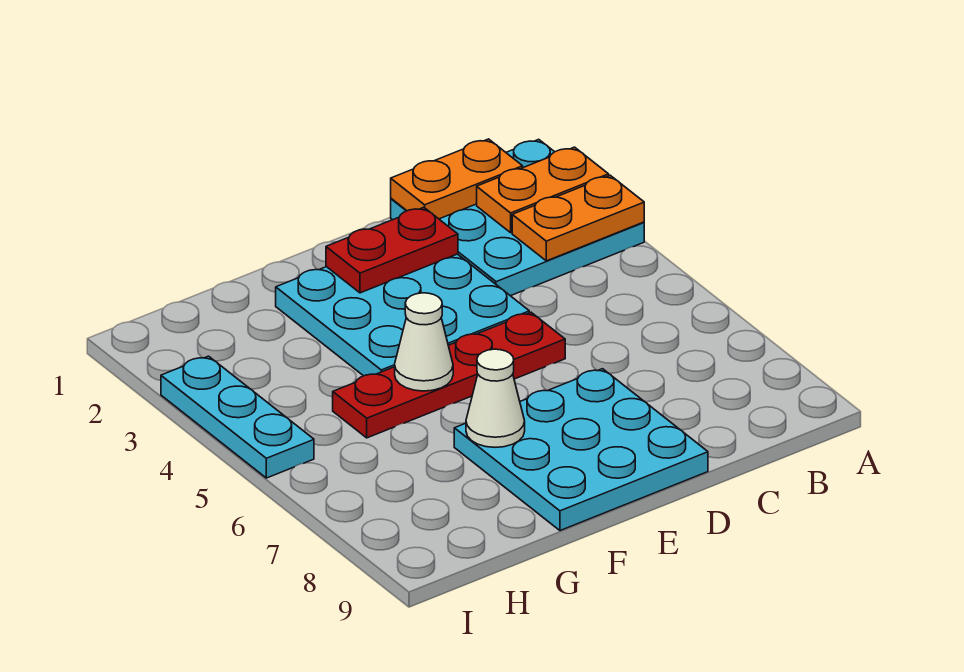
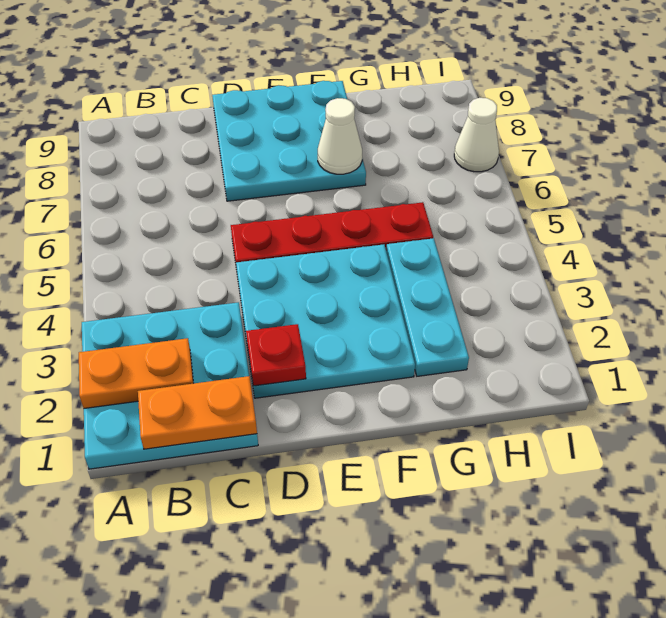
orange plate A3:B3 level 2 -> none
red plate D2:E2 level 2 -> red plate D2 level 2
white cone F5 level 2 -> white cone I7 level 1
cyan plate I3:I5 level 1 -> cyan plate G2:G4 level 1

